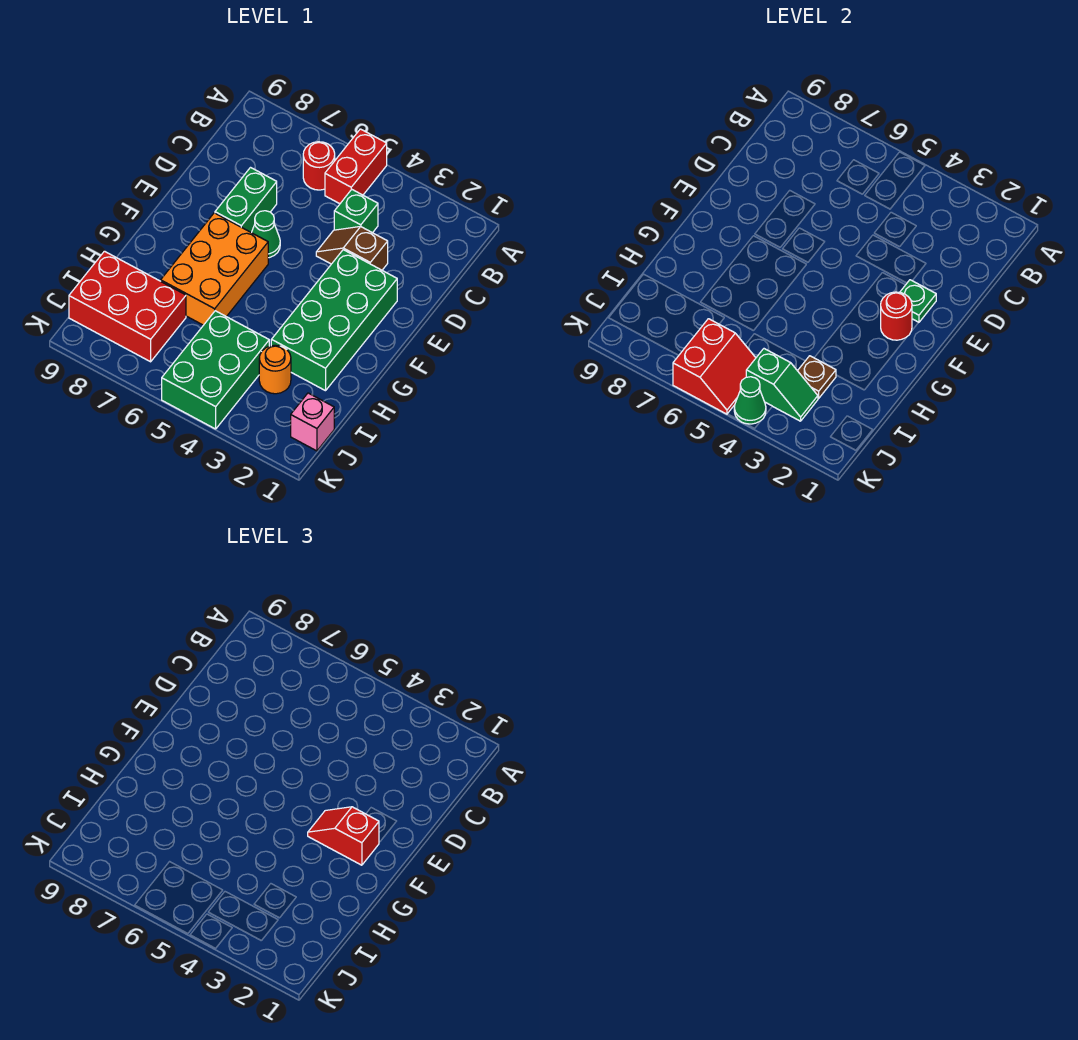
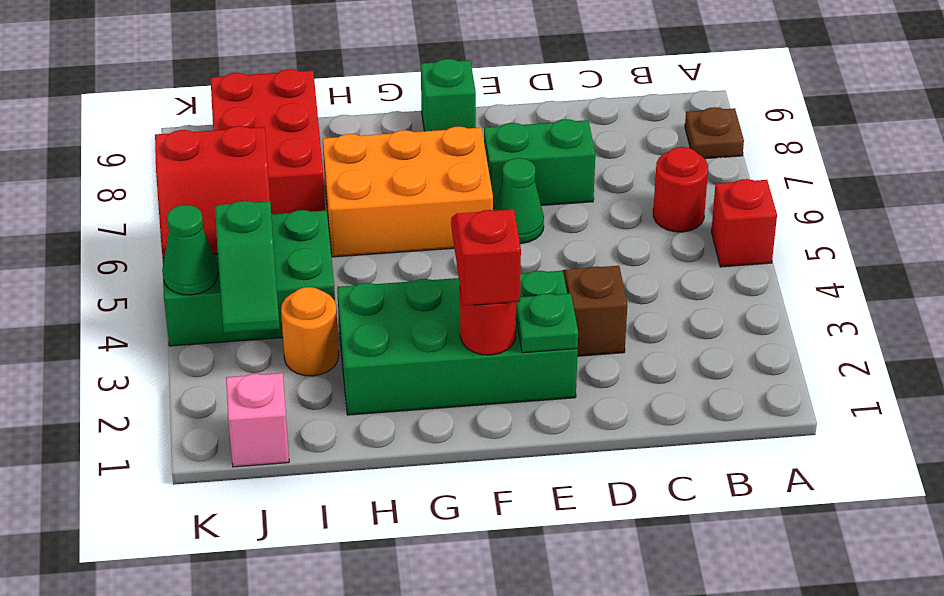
red brick A5:B5 level 1 -> red brick A5 level 1
green brick C4 level 1 -> green brick F9 level 1
brown plate I3 level 2 -> brown plate A8 level 1

